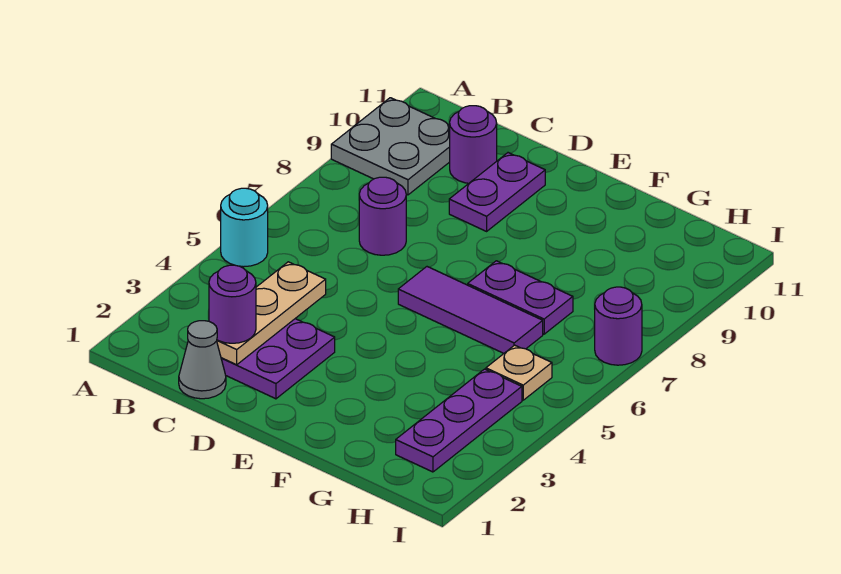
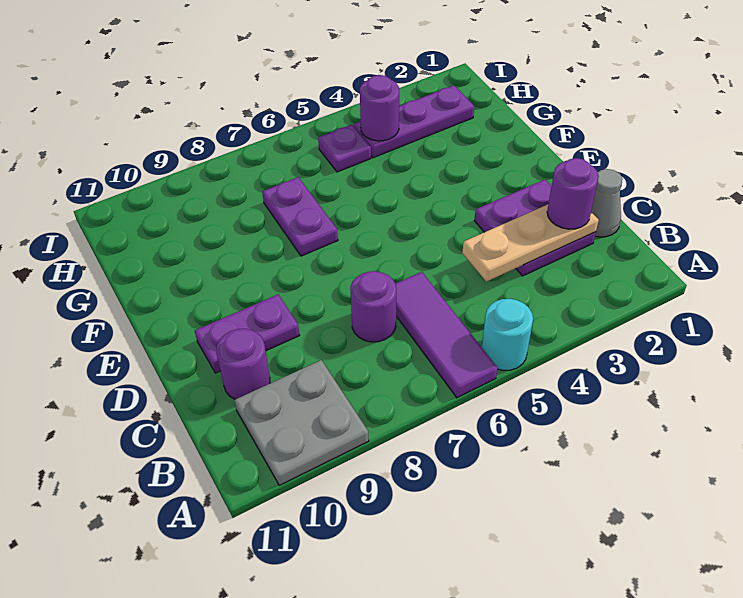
purple tile E6:G6 level 1 -> purple tile A6:C6 level 1
tan plate H5 level 1 -> purple plate H5 level 1
purple round brick I7 level 1 -> purple round brick H4 level 2

